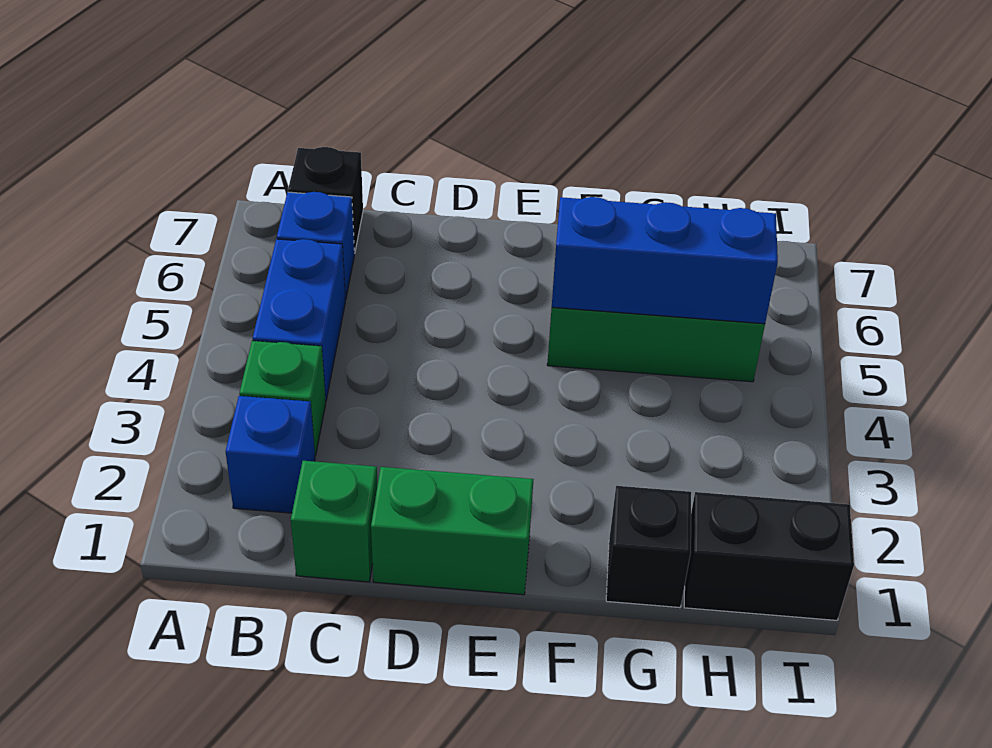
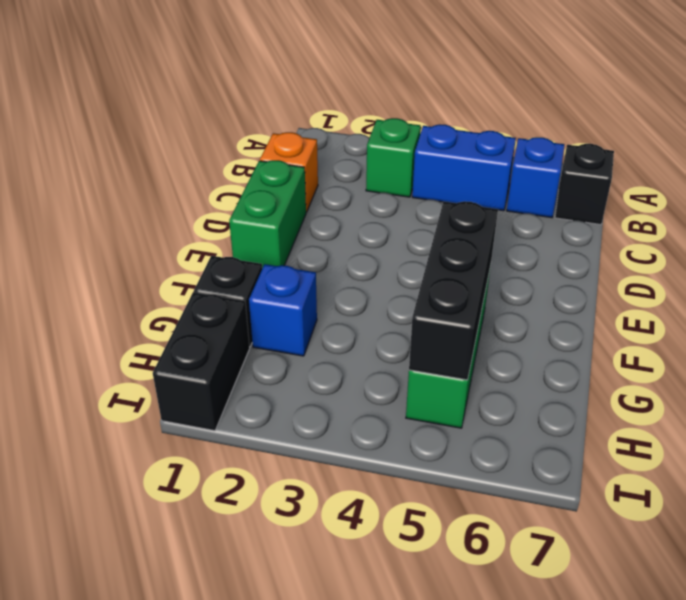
blue brick B2 level 1 -> blue brick G2 level 1
green brick C1 level 1 -> orange brick C1 level 1
blue brick F5:H5 level 2 -> black brick F5:H5 level 2

